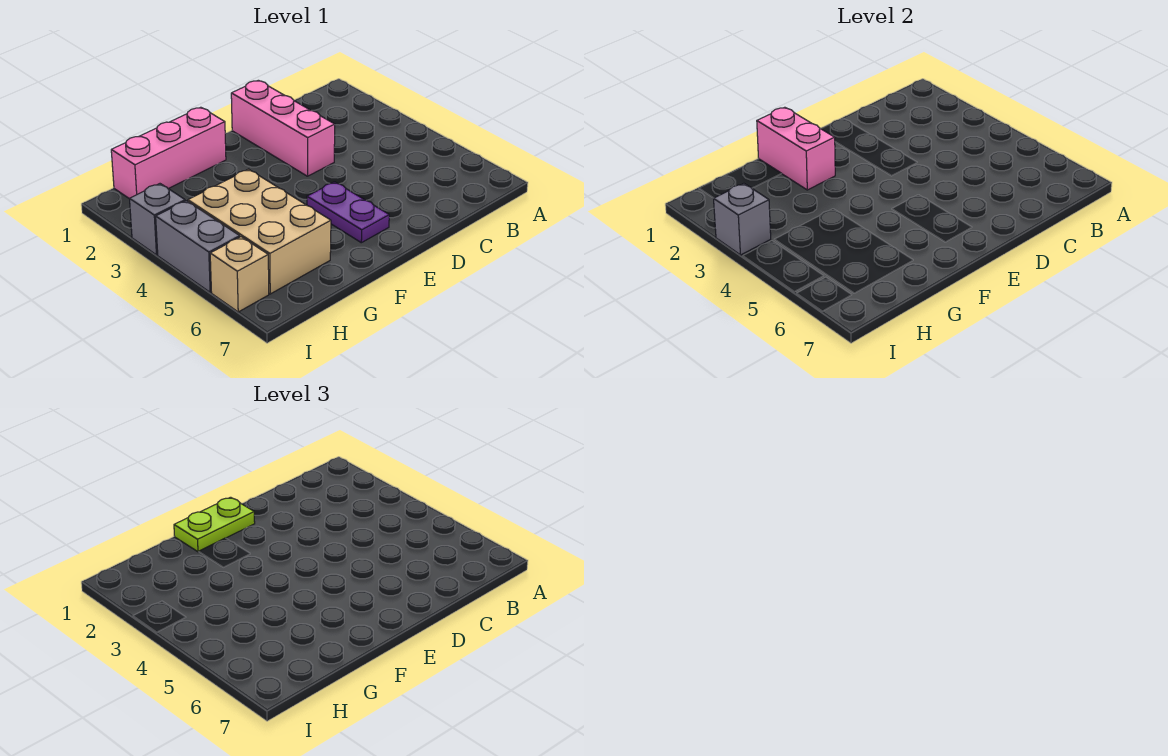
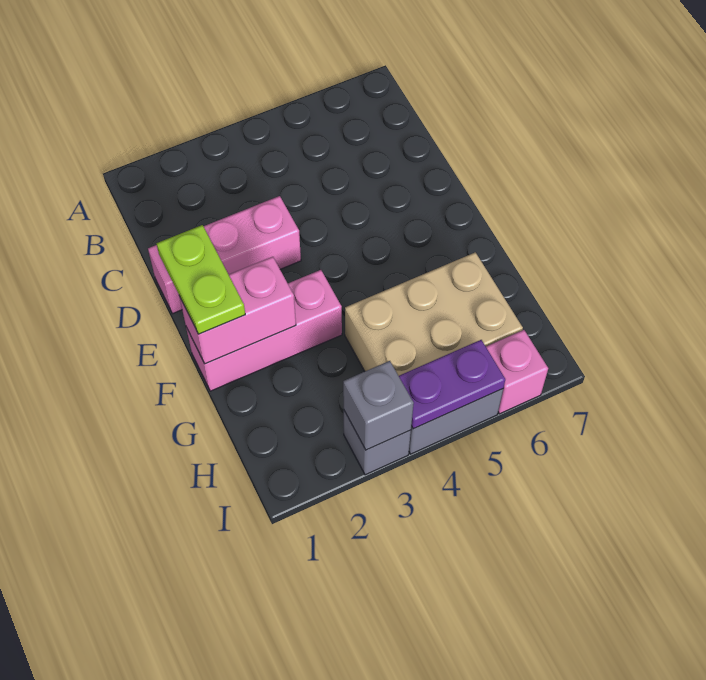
purple plate E5:E6 level 1 -> purple plate I4:I5 level 2
pink brick F1:H1 level 1 -> pink brick F1:F3 level 1
tan brick I6 level 1 -> pink brick I6 level 1

